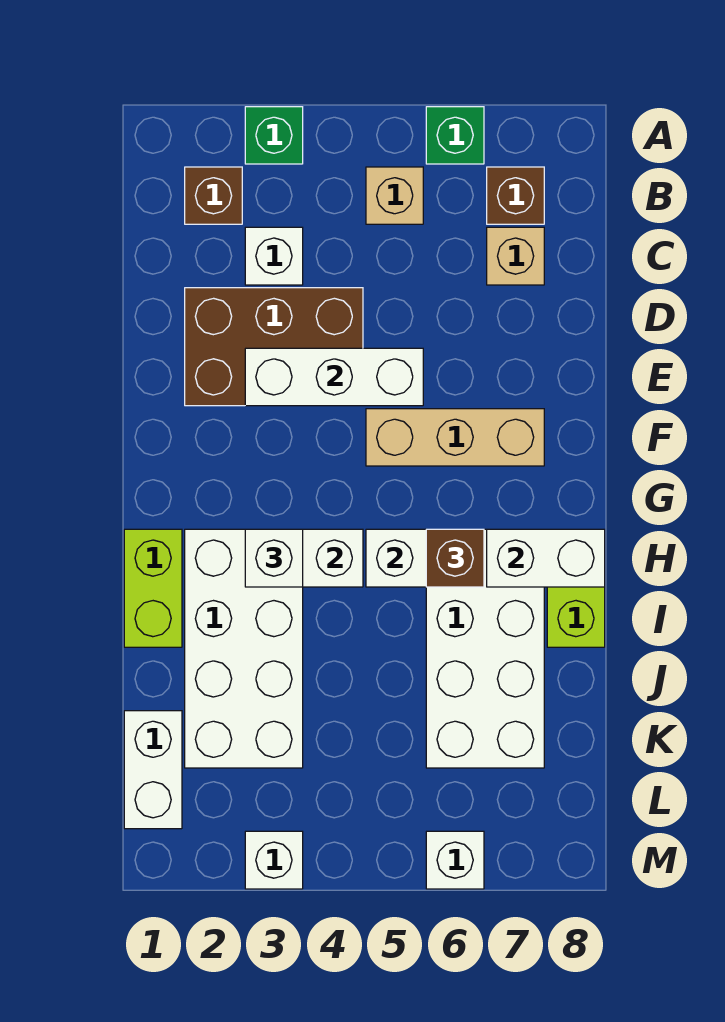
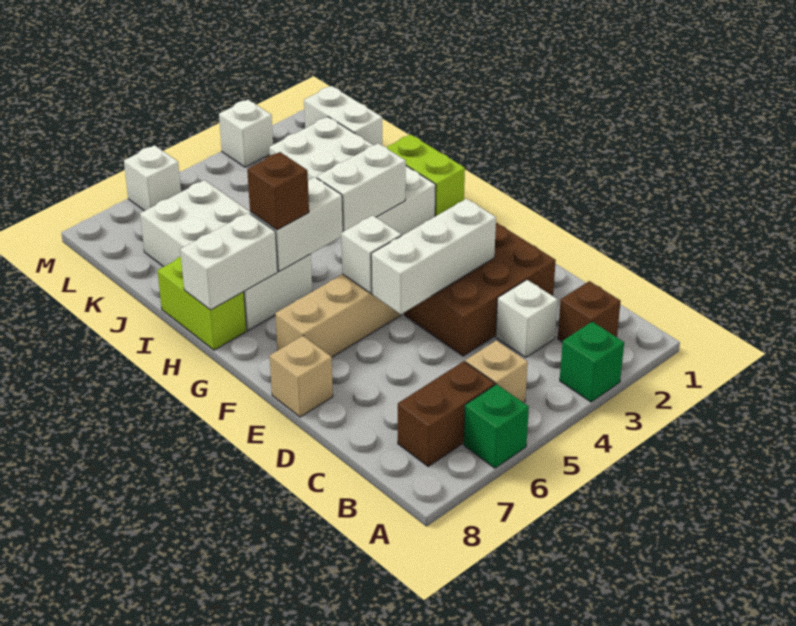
brown brick B7 level 1 -> brown brick B6:B7 level 1
tan brick C7 level 1 -> tan brick E8 level 1
white brick H3 level 3 -> white brick F5 level 2

